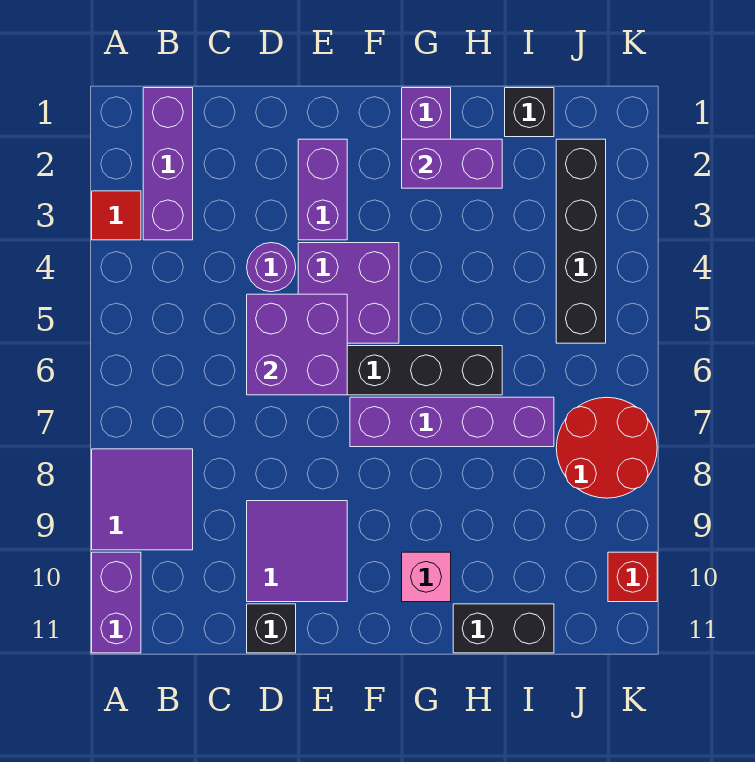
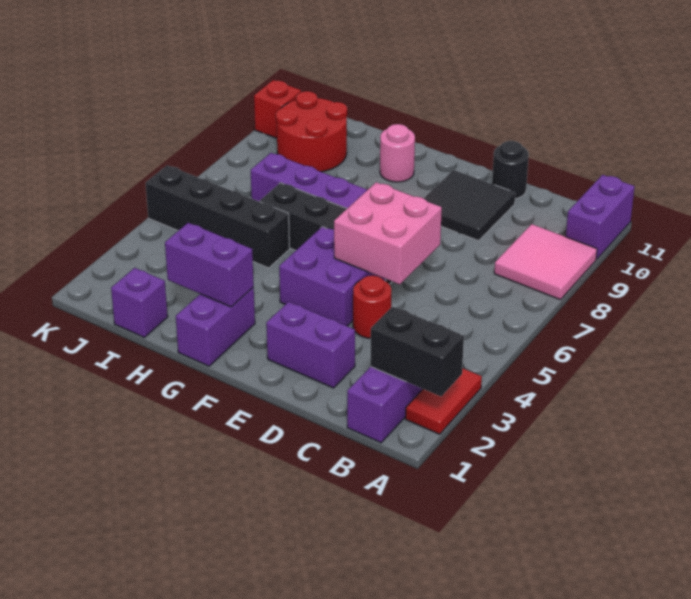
red tile A3 level 1 -> red tile A2:A3 level 1
purple tile A8:B9 level 1 -> pink tile A8:B9 level 1
purple round brick D4 level 1 -> red round brick D4 level 1
purple brick D5:E6 level 2 -> pink brick D5:E6 level 2
purple tile D9:E10 level 1 -> black tile D9:E10 level 1
black brick D11 level 1 -> black round brick D11 level 1
purple brick E2:E3 level 1 -> purple brick D2:E2 level 1
pink brick G10 level 1 -> pink round brick G10 level 1
black brick H11:I11 level 1 -> black brick A2:B2 level 2
black brick I1 level 1 -> purple brick I1 level 1
black brick J2:J5 level 1 -> black brick H5:K5 level 1
red round brick J7:K8 level 1 -> red round brick I9:J10 level 1

